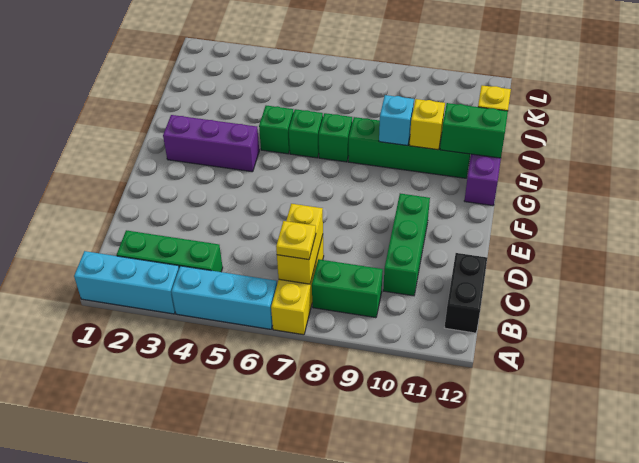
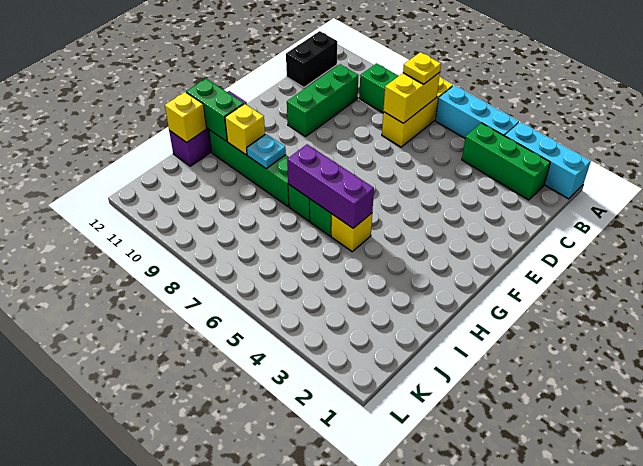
purple brick G2:G4 level 1 -> purple brick H5:H7 level 2
green brick H5 level 1 -> yellow brick H5 level 1
cyan brick H9 level 2 -> cyan plate H9 level 2

